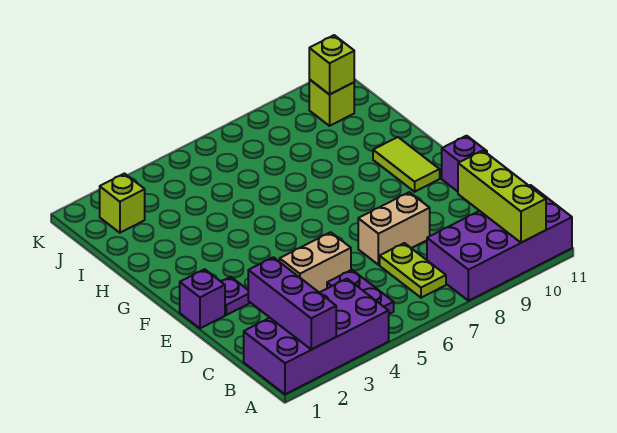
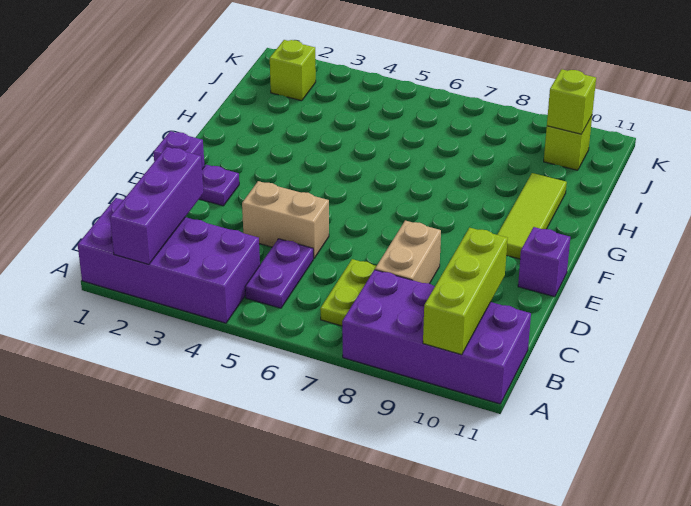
tan brick D7:D8 level 1 -> tan brick C8:D8 level 1
lime tile F10:G10 level 1 -> lime tile F10:H10 level 1

